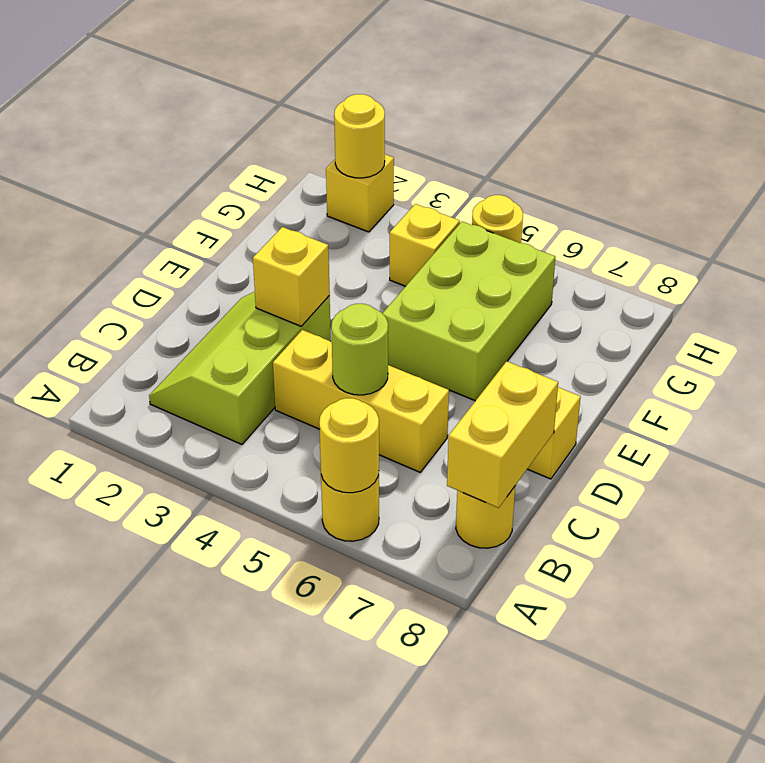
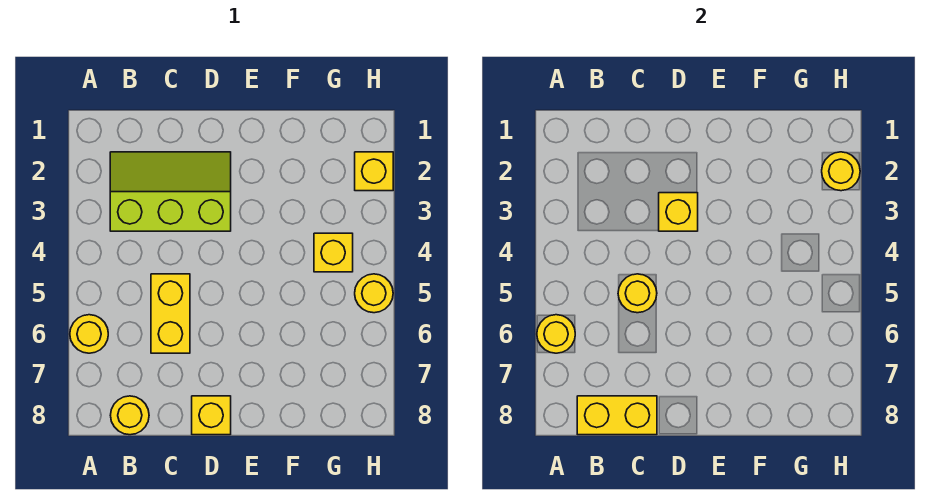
yellow brick C4:C6 level 1 -> yellow brick C5:C6 level 1
lime round brick C5 level 2 -> yellow round brick C5 level 2
lime brick E5:G6 level 1 -> none

